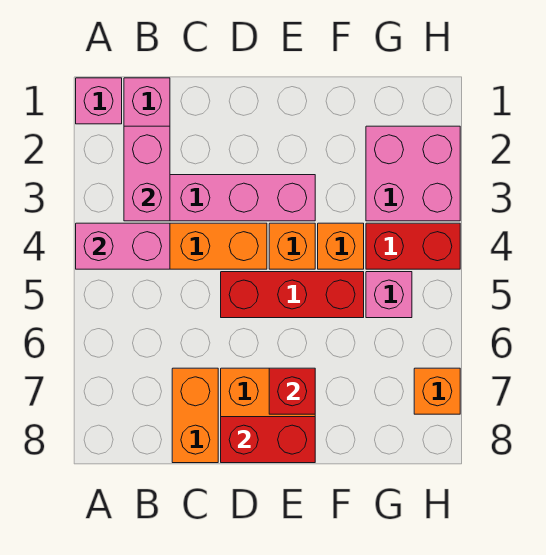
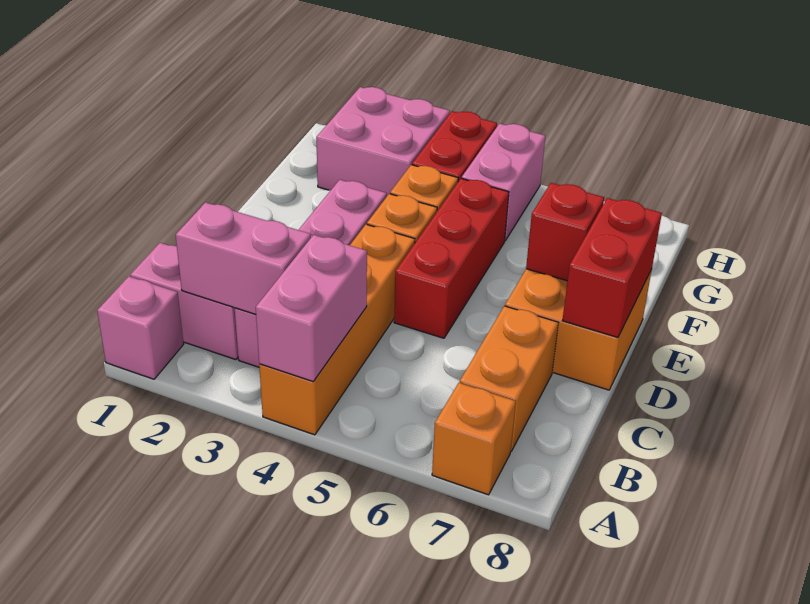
orange brick C7:C8 level 1 -> orange brick B7:C7 level 1
pink brick G5 level 1 -> pink brick G5:H5 level 1
orange brick H7 level 1 -> orange brick A7 level 1

